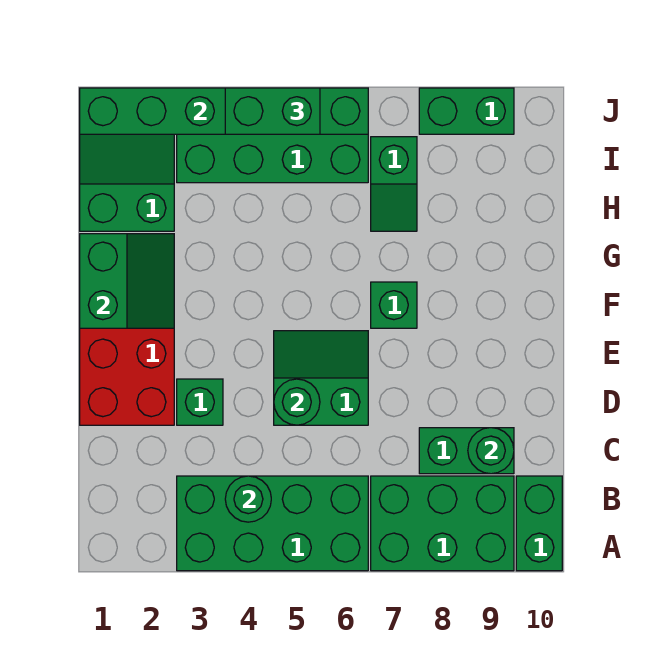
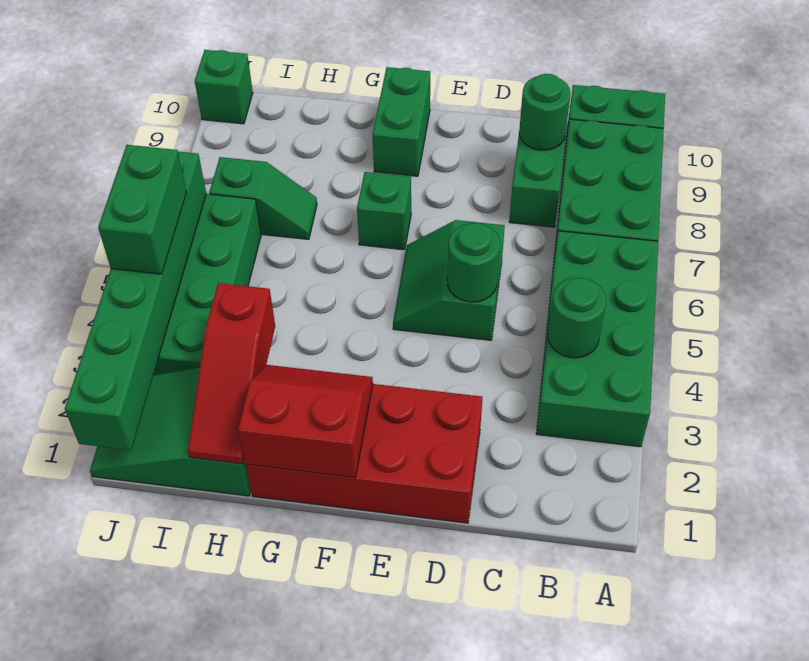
green brick D3 level 1 -> green brick J10 level 1
green slope F1:G2 level 2 top 1 -> red slope F1:G2 level 2 top 1
none -> red slope H1:H3 level 2 top 3
green brick J8:J9 level 1 -> green brick F9:F10 level 1

